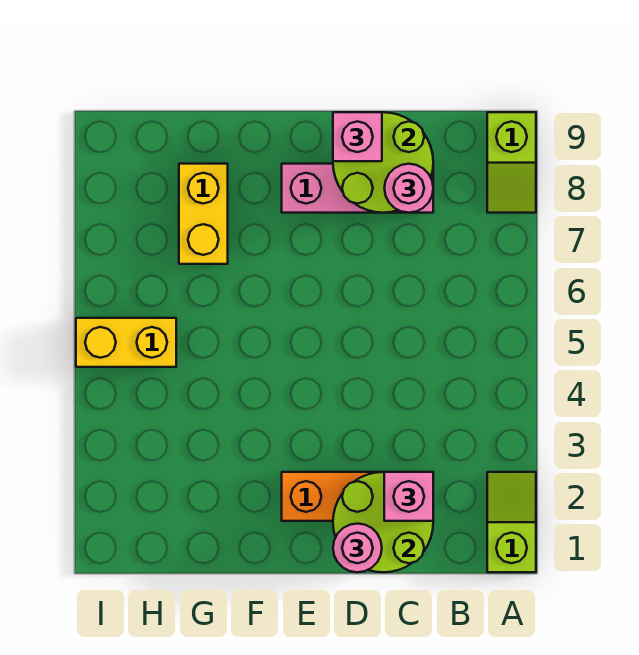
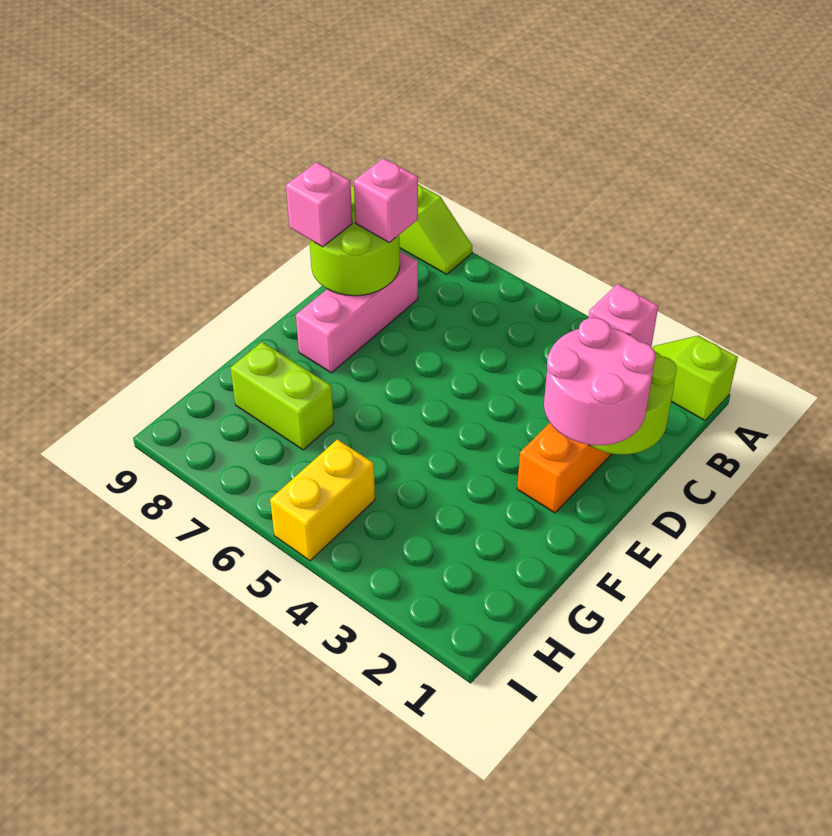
pink round brick C8 level 3 -> pink brick C8 level 3
pink round brick D1 level 3 -> pink round brick D1:E2 level 3
yellow brick G7:G8 level 1 -> lime brick G7:G8 level 1

